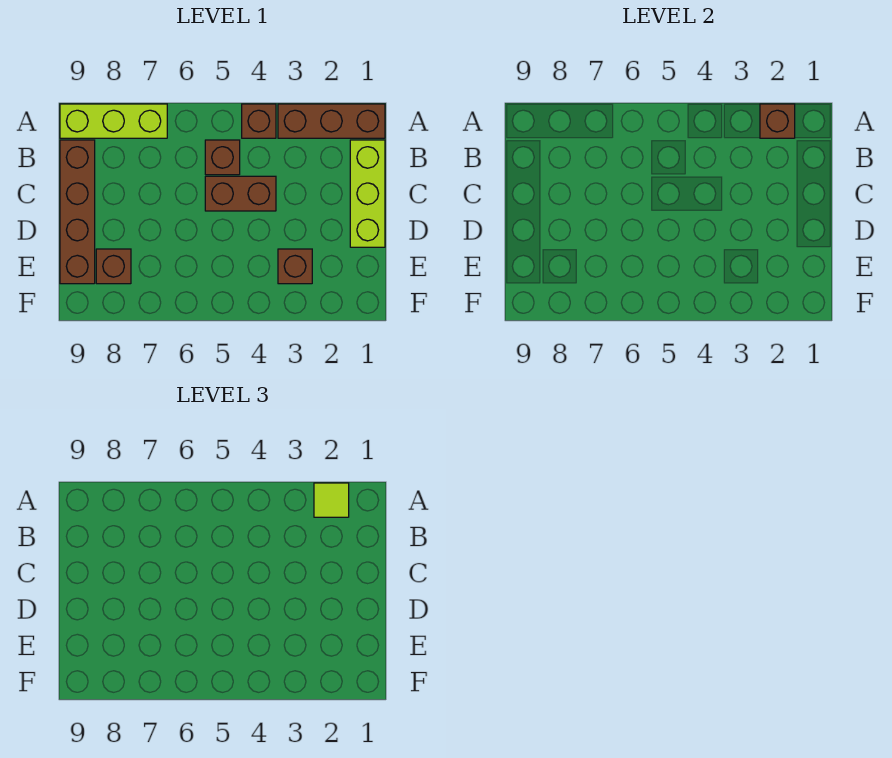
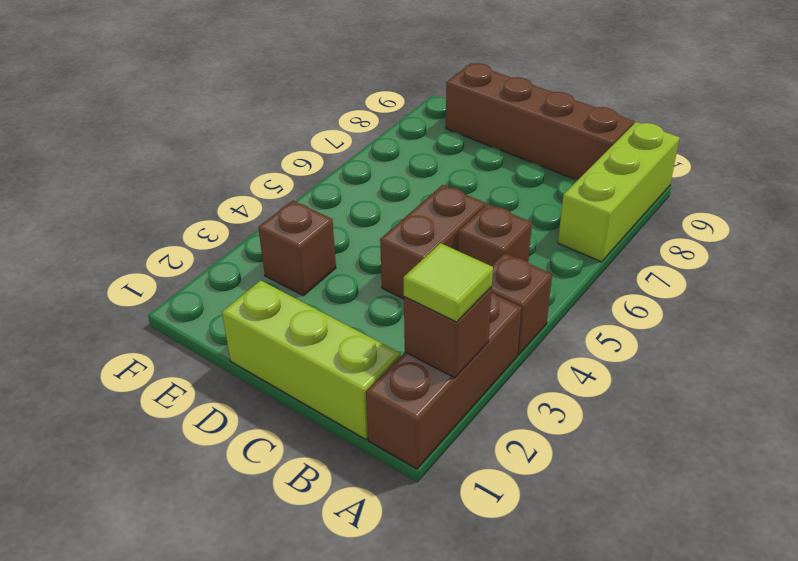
brown brick E8 level 1 -> none

